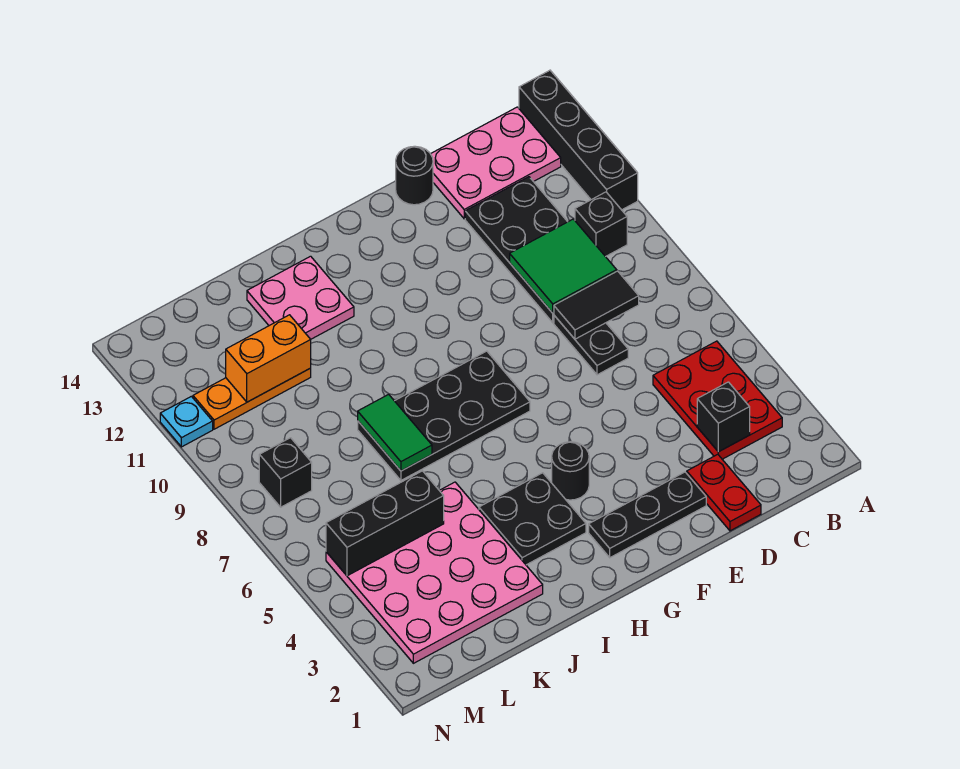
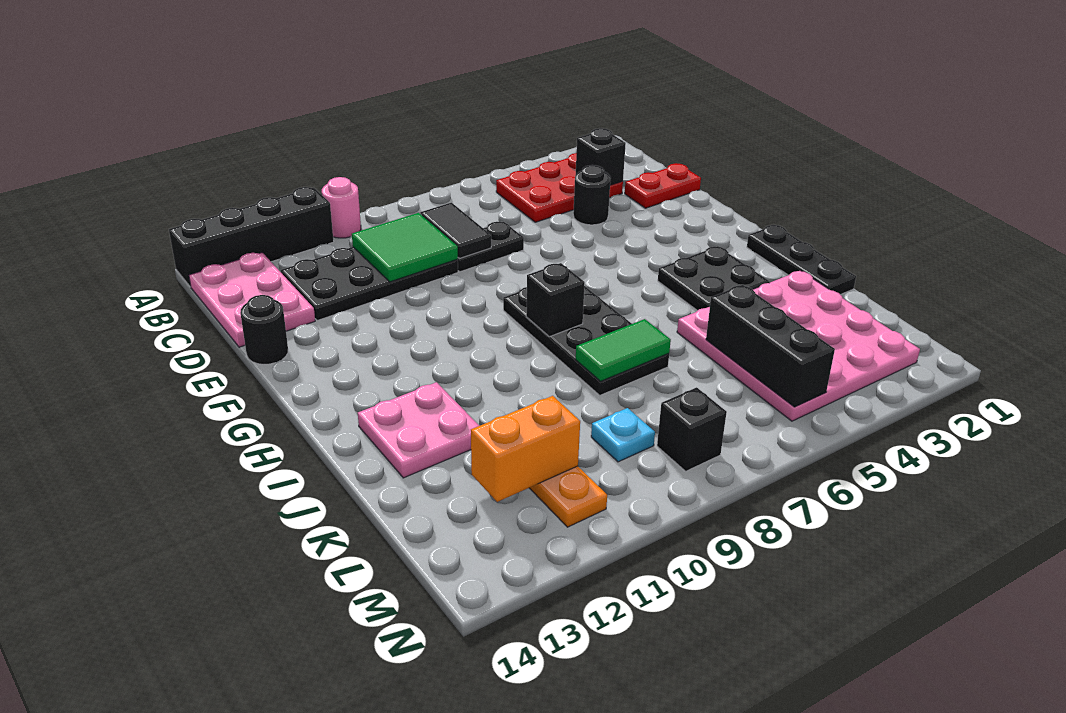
none -> pink round brick A10 level 1
black brick B10 level 1 -> black brick H8 level 2
black plate E2:G2 level 1 -> black plate H1:J1 level 1
black round brick G4 level 1 -> black round brick D4 level 1
orange brick K11:L11 level 2 -> orange brick L11:L12 level 2
cyan plate N11 level 1 -> cyan plate L9 level 1

